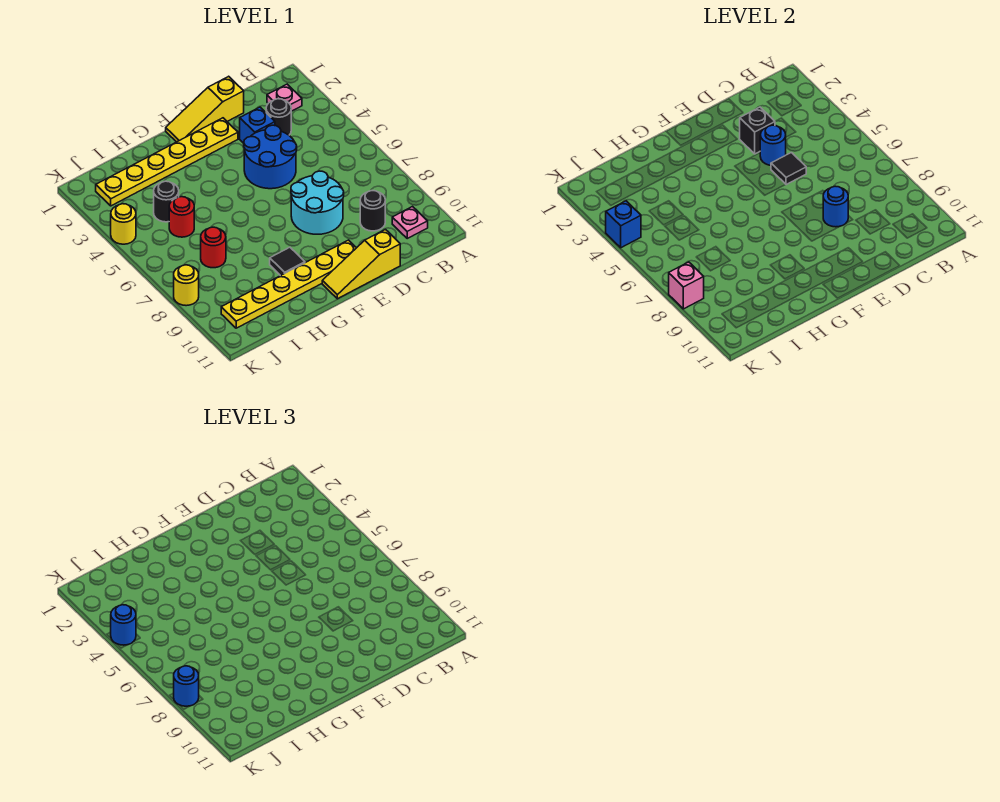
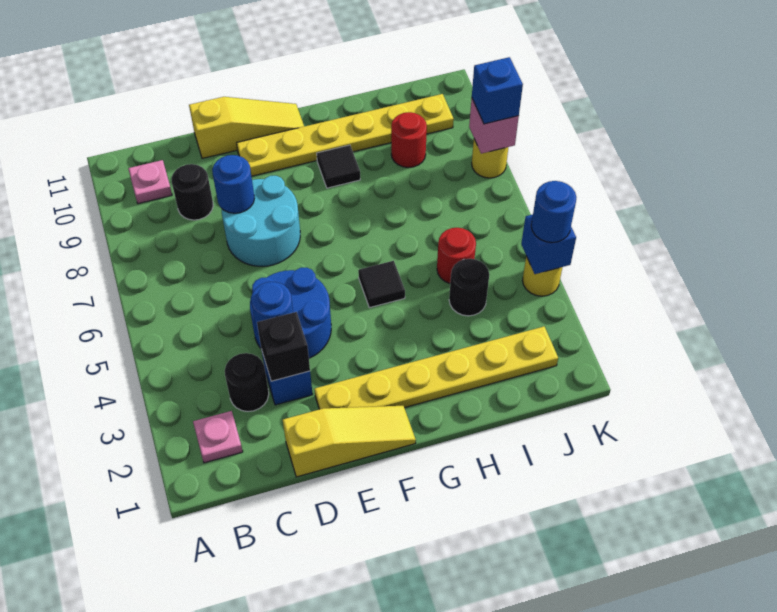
black tile D5 level 2 -> black tile G5 level 1
red round brick I7 level 1 -> red round brick I9 level 1
blue round brick K8 level 3 -> blue brick K8 level 3

